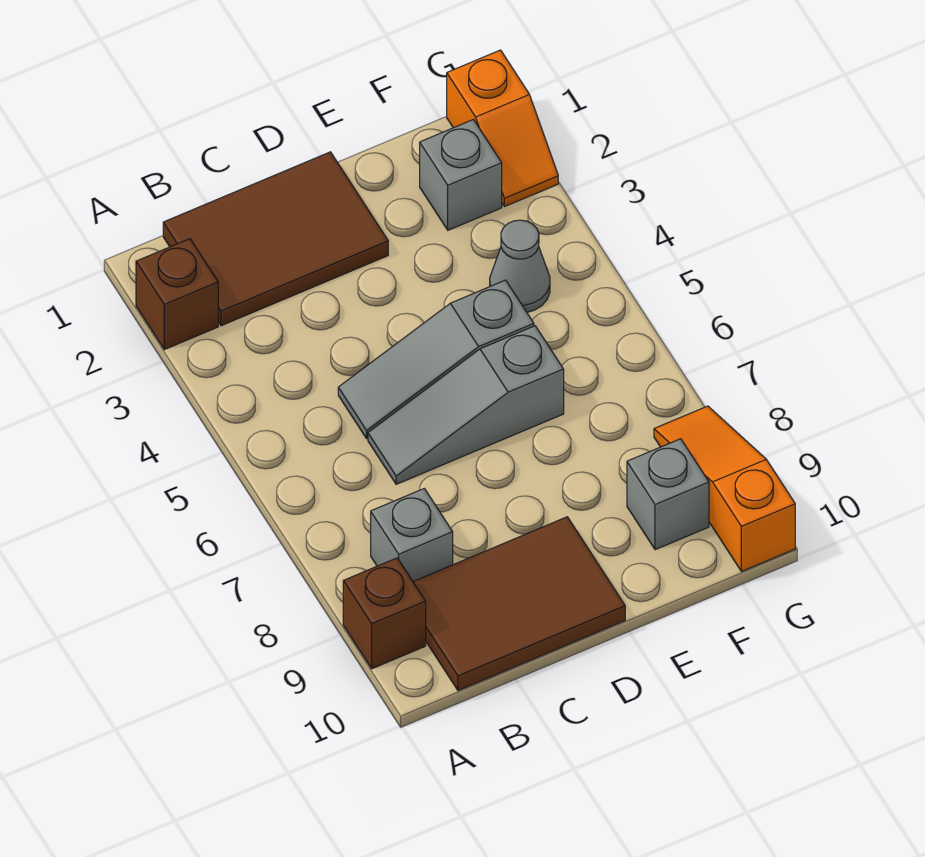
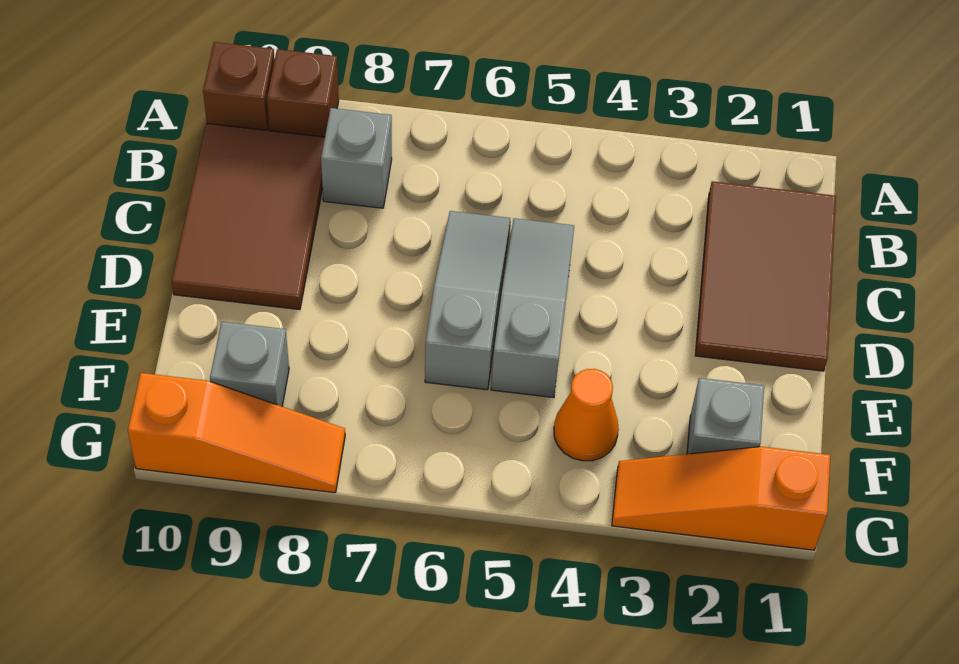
brown brick A2 level 1 -> brown brick A10 level 1
grey cone F4 level 1 -> orange cone F4 level 1
orange slope G1:G2 level 1 top 1 -> orange slope G1:G3 level 1 top 1

